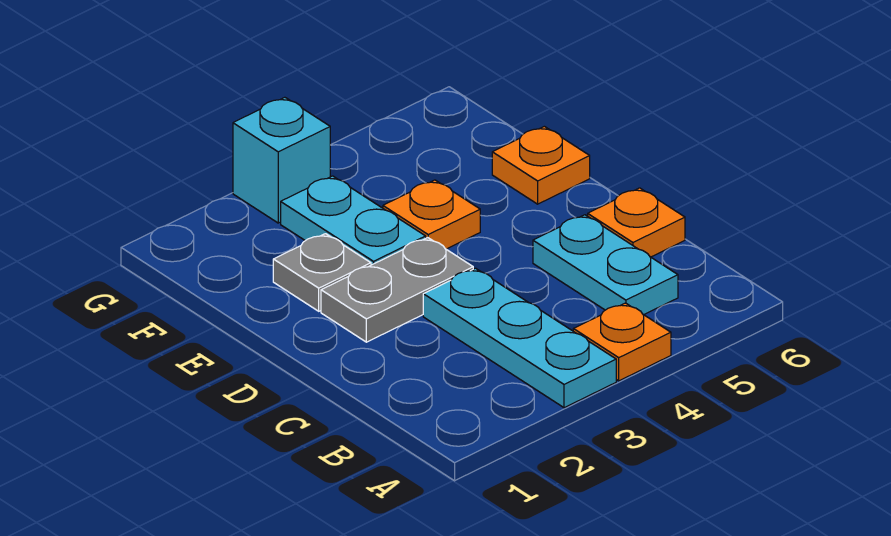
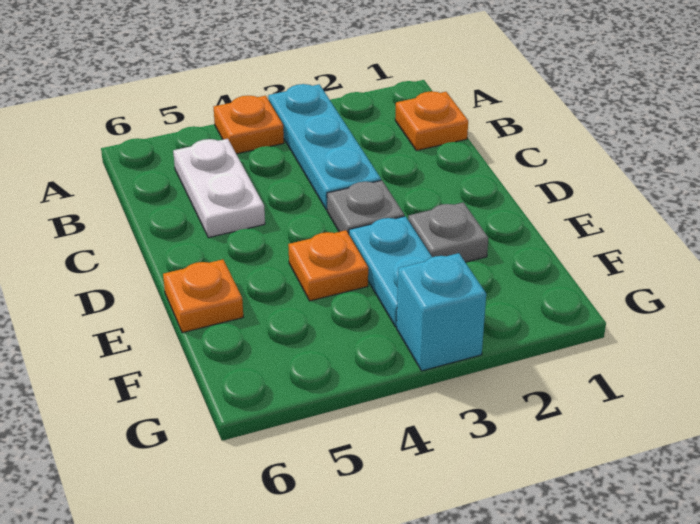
cyan plate B5:C5 level 1 -> white plate B5:C5 level 1
orange plate C6 level 1 -> orange plate B1 level 1
grey plate D2:D3 level 1 -> grey plate D3 level 1

